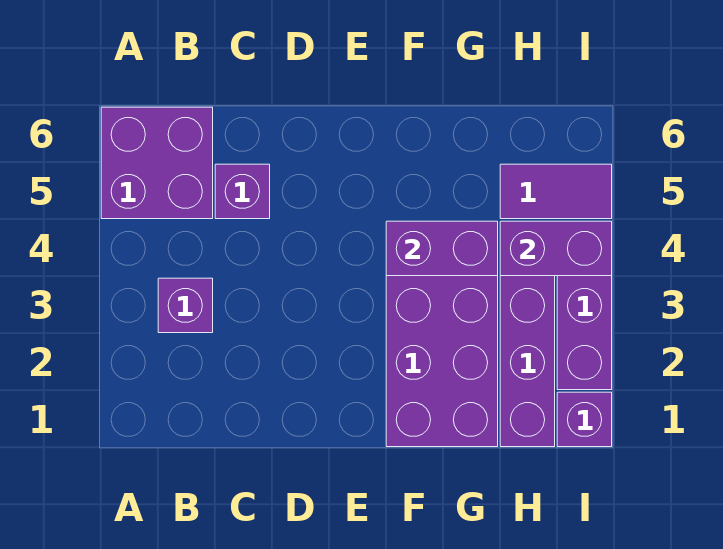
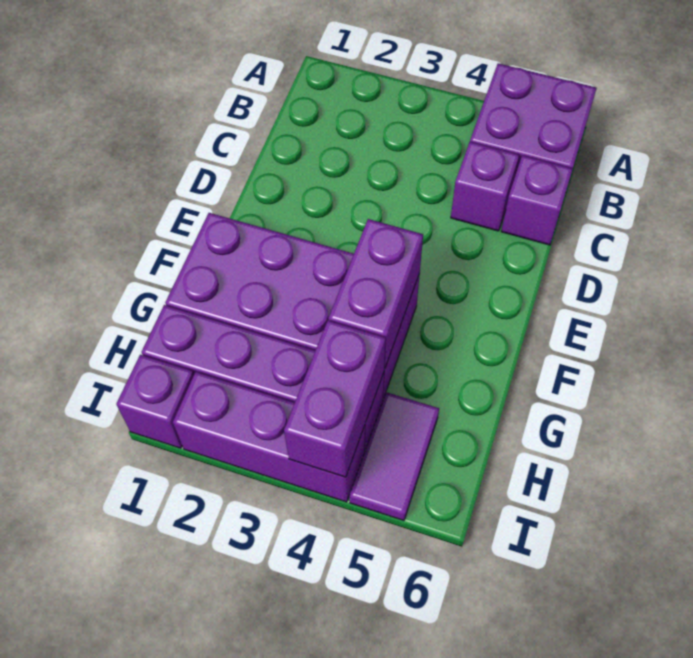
purple brick B3 level 1 -> purple brick C6 level 1

